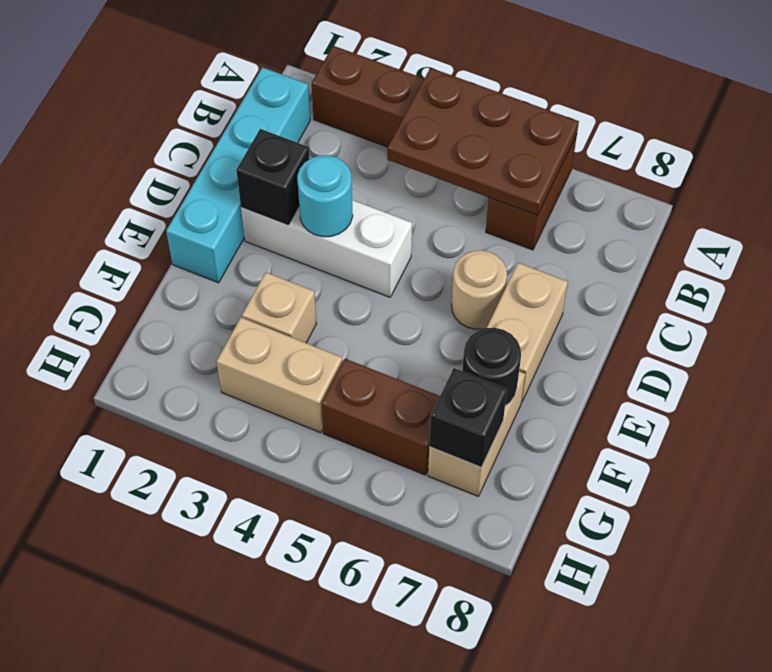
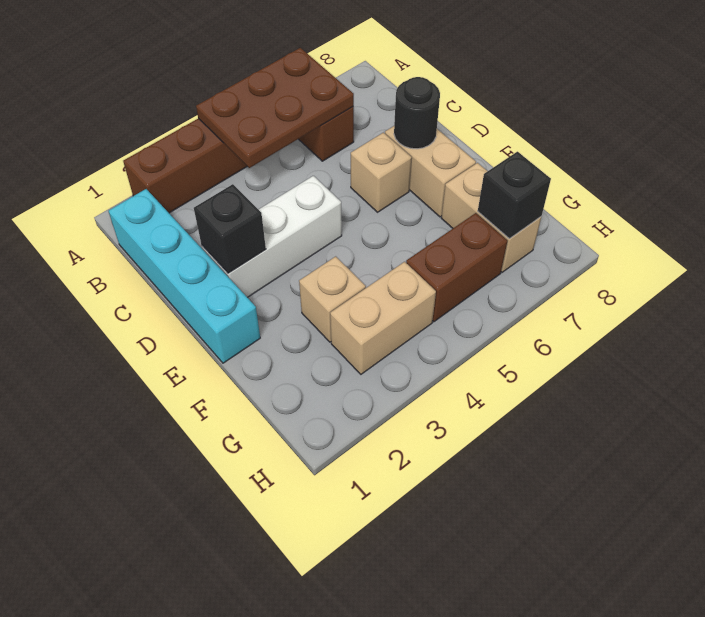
cyan round brick D3 level 2 -> none
tan round brick D6 level 1 -> tan brick D6 level 1
black round brick F7 level 2 -> black round brick D7 level 2

